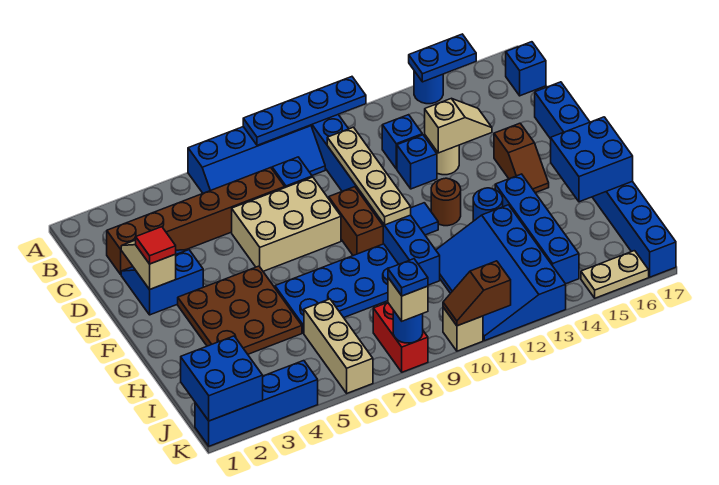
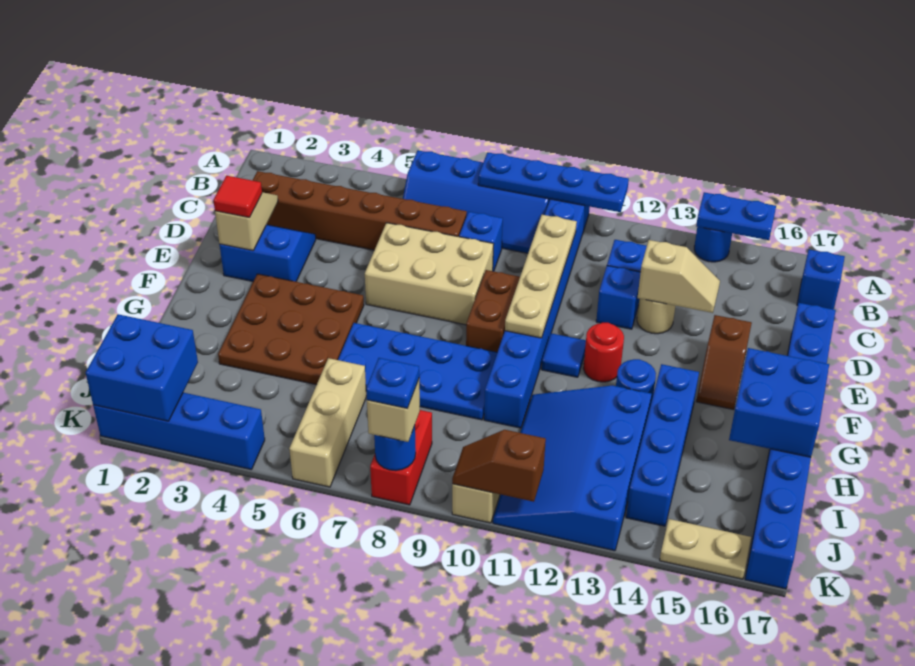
brown round brick F12 level 1 -> red round brick F12 level 1

